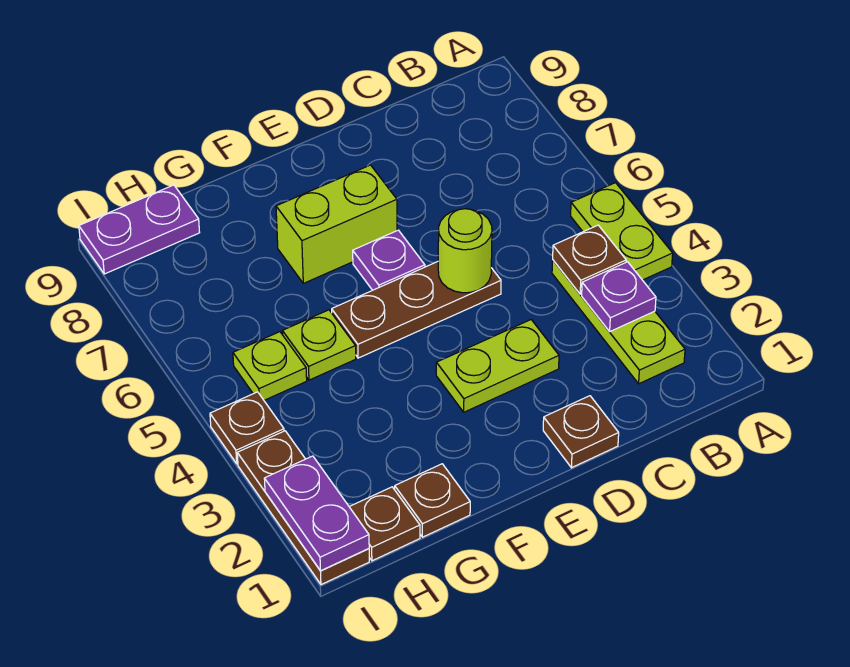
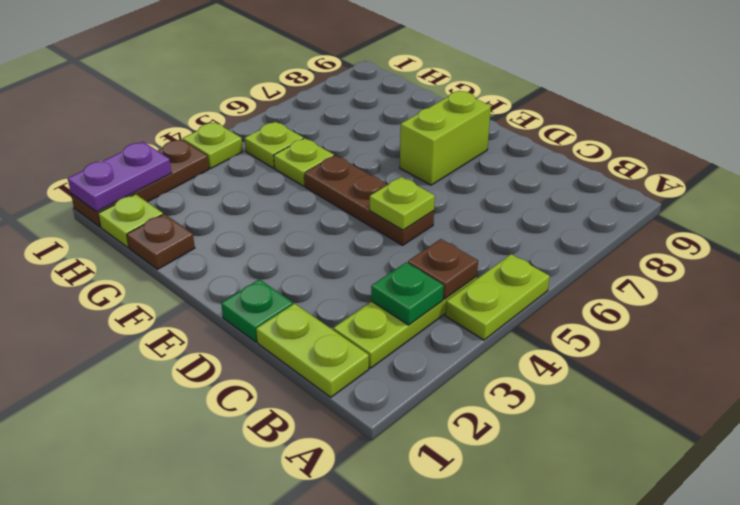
purple plate B3 level 2 -> green plate B3 level 2
brown plate D1 level 1 -> green plate D1 level 1
lime plate D3:E3 level 1 -> lime plate B1:C1 level 1
lime round brick D5 level 2 -> lime plate D5 level 2
purple plate E6 level 1 -> none
lime brick E7:F7 level 1 -> lime brick E7:E8 level 1
brown plate H1 level 1 -> lime plate H1 level 1
purple plate H9:I9 level 1 -> none
brown plate I4 level 1 -> lime plate I4 level 1

